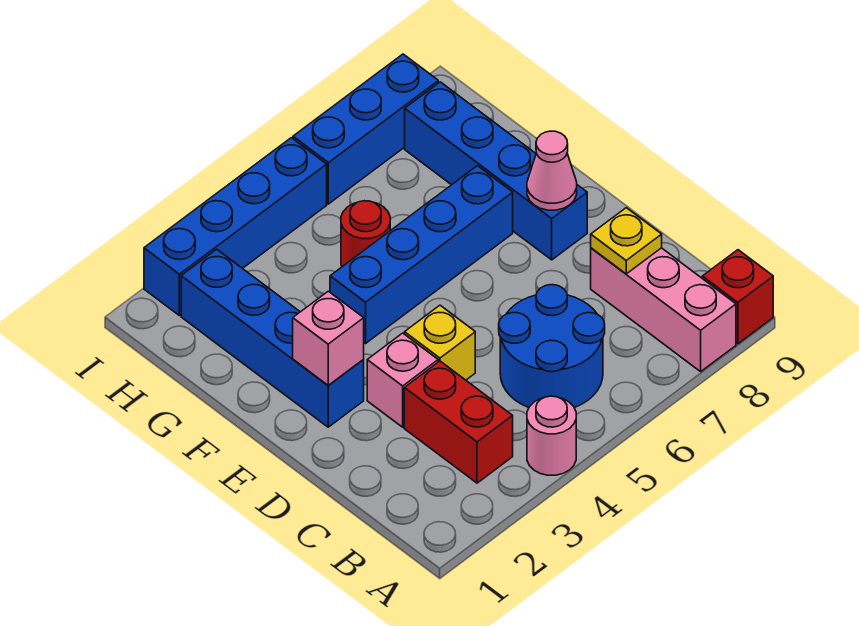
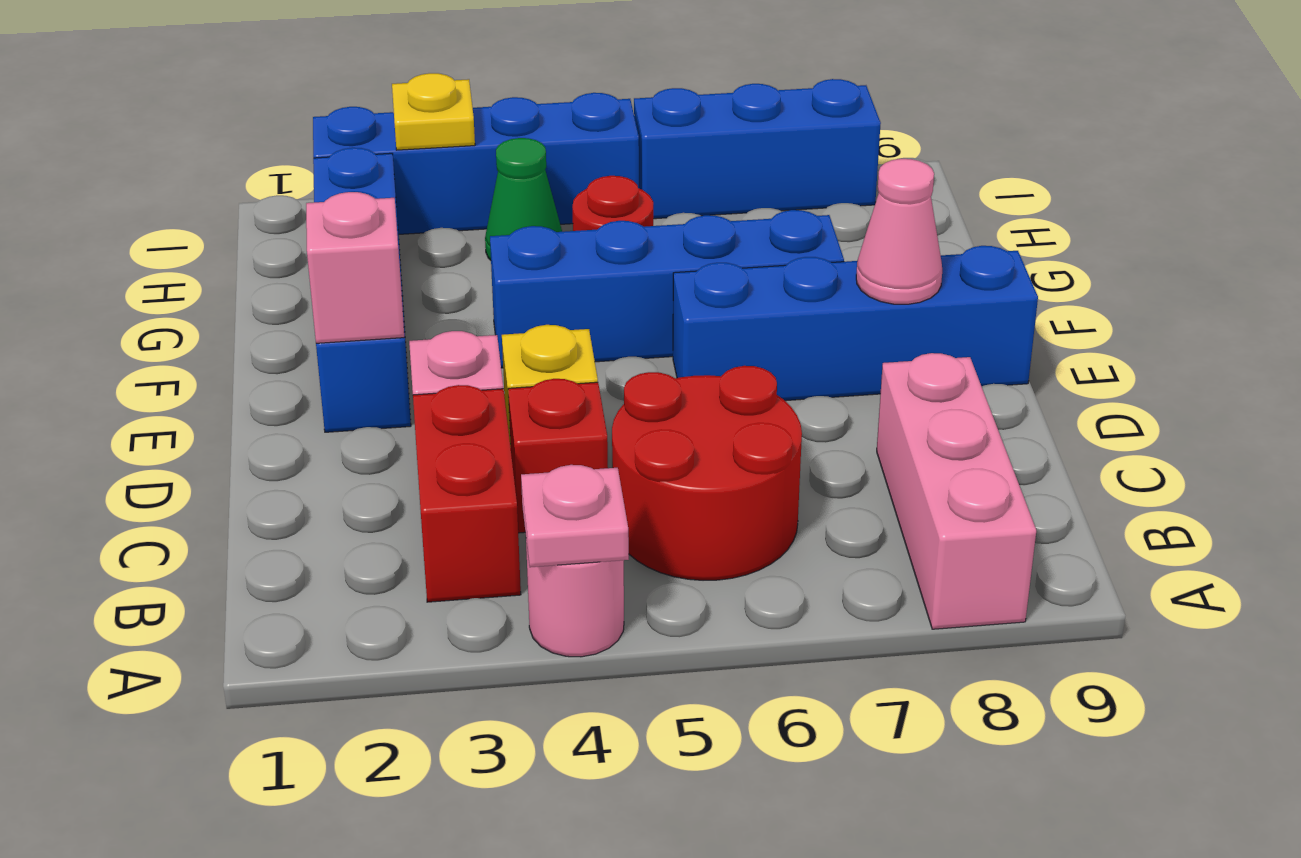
none -> pink plate A4 level 2
red brick A9 level 1 -> red brick C4 level 1
blue round brick B5:C6 level 1 -> red round brick B5:C6 level 1
yellow plate C8 level 2 -> yellow plate I3 level 2
blue brick E8:H8 level 1 -> blue brick E6:E9 level 1
none -> green cone H4 level 1

